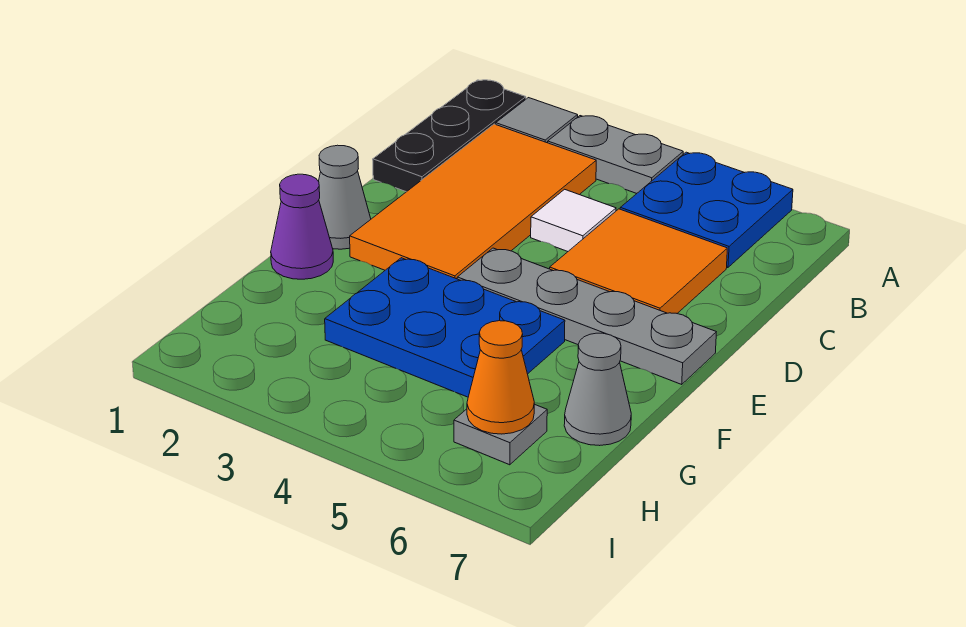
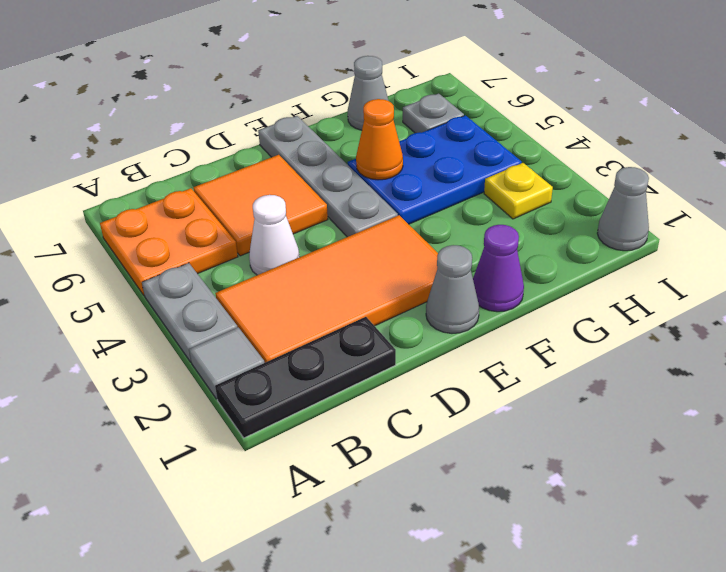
blue plate A5:B6 level 1 -> orange plate A5:B6 level 1
white tile C4 level 1 -> white cone C4 level 1
blue plate F3:G5 level 1 -> blue plate F4:H5 level 1
none -> yellow plate H3 level 1
orange cone H6 level 2 -> orange cone F5 level 2
none -> grey cone I1 level 1

